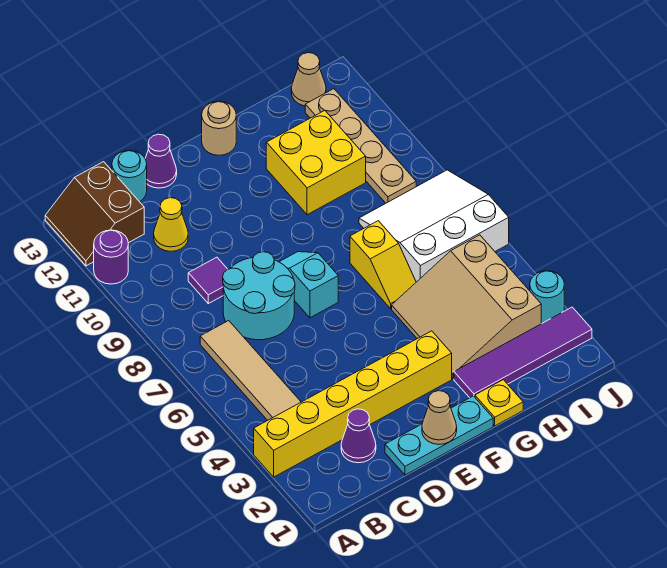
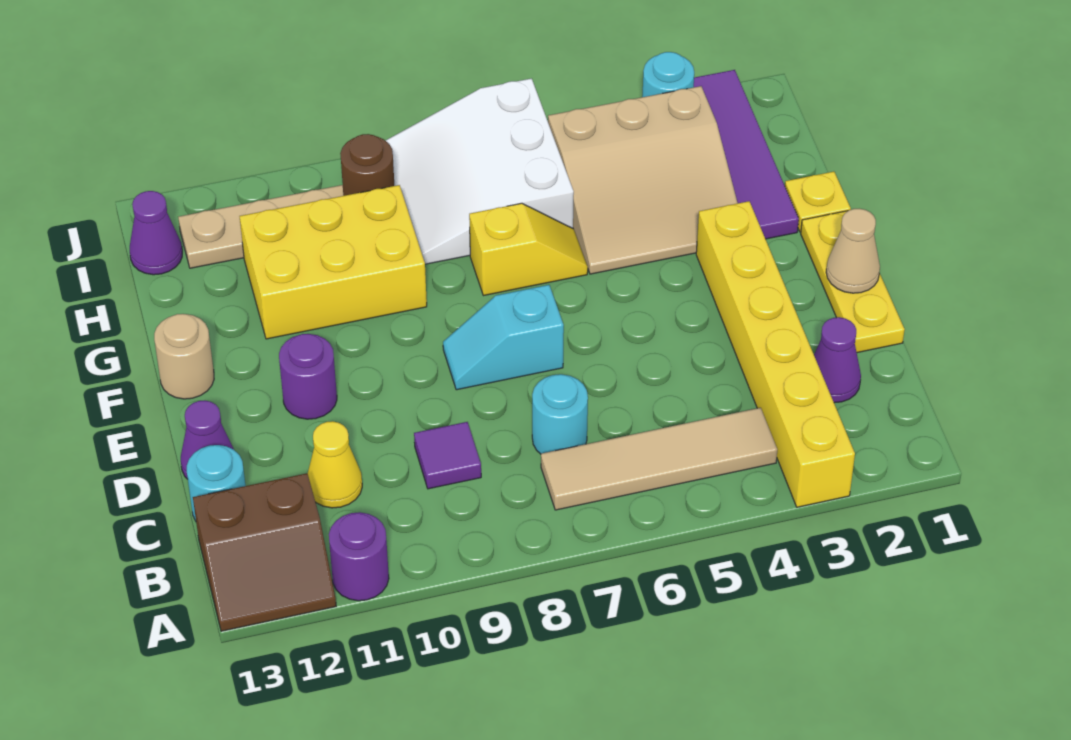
cyan round brick C7:D8 level 1 -> cyan round brick C7 level 1
cyan plate D1:F1 level 1 -> yellow plate D1:F1 level 1
none -> purple round brick E11 level 1
yellow brick G10:H11 level 1 -> yellow brick G9:H11 level 1
none -> brown round brick I9 level 2
tan cone I13 level 1 -> purple cone I13 level 1

